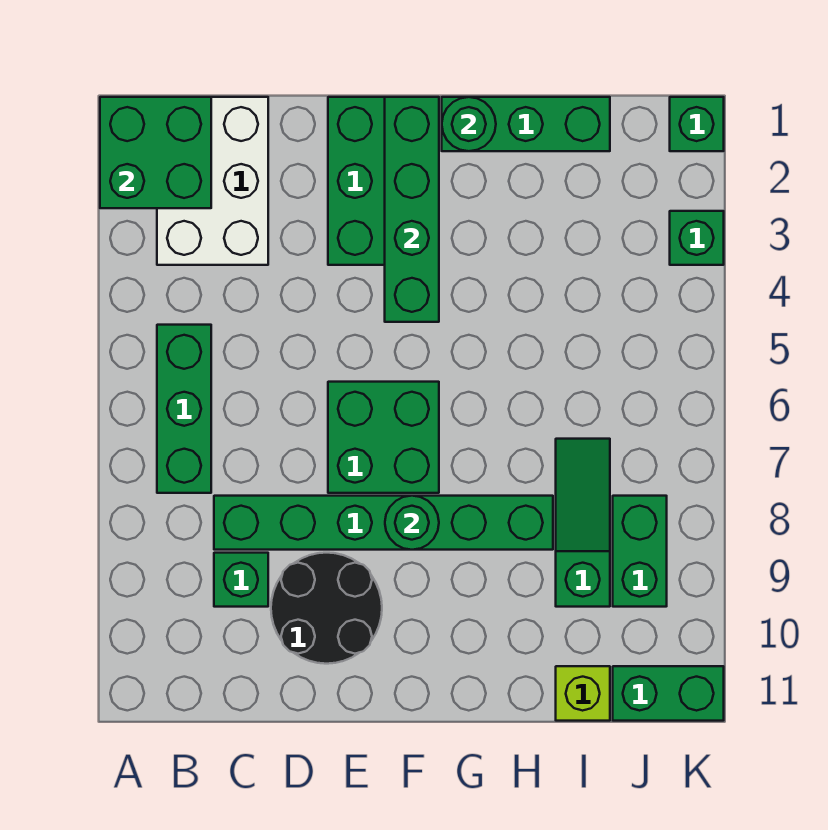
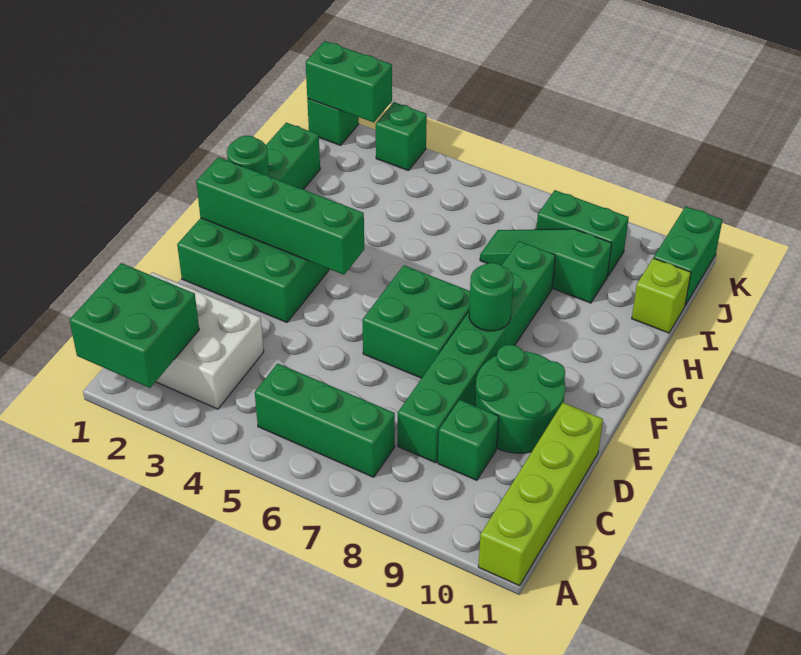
none -> lime brick A11:D11 level 1
black round brick D9:E10 level 1 -> green round brick D9:E10 level 1
none -> green brick K1:K2 level 2

